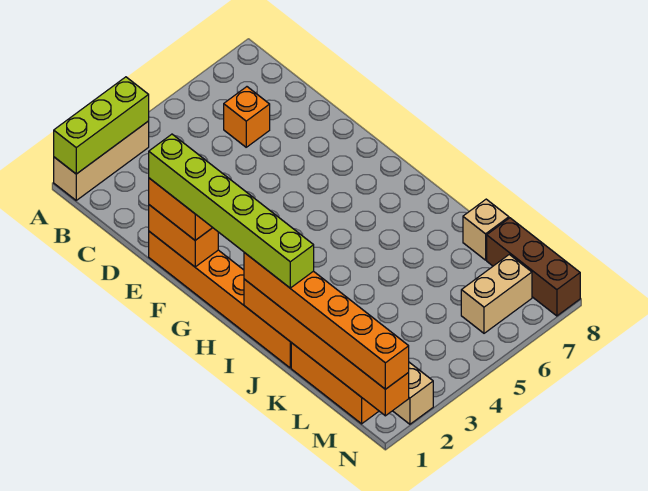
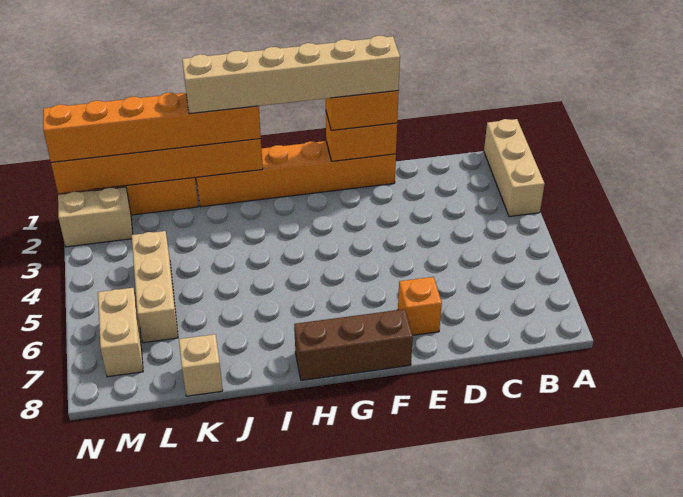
lime brick A1:A3 level 2 -> none
orange brick C6 level 1 -> orange brick E7 level 1
lime brick E1:J1 level 4 -> tan brick E1:J1 level 4
none -> tan brick L4:L6 level 1
brown brick L8:N8 level 1 -> brown brick F8:H8 level 1

